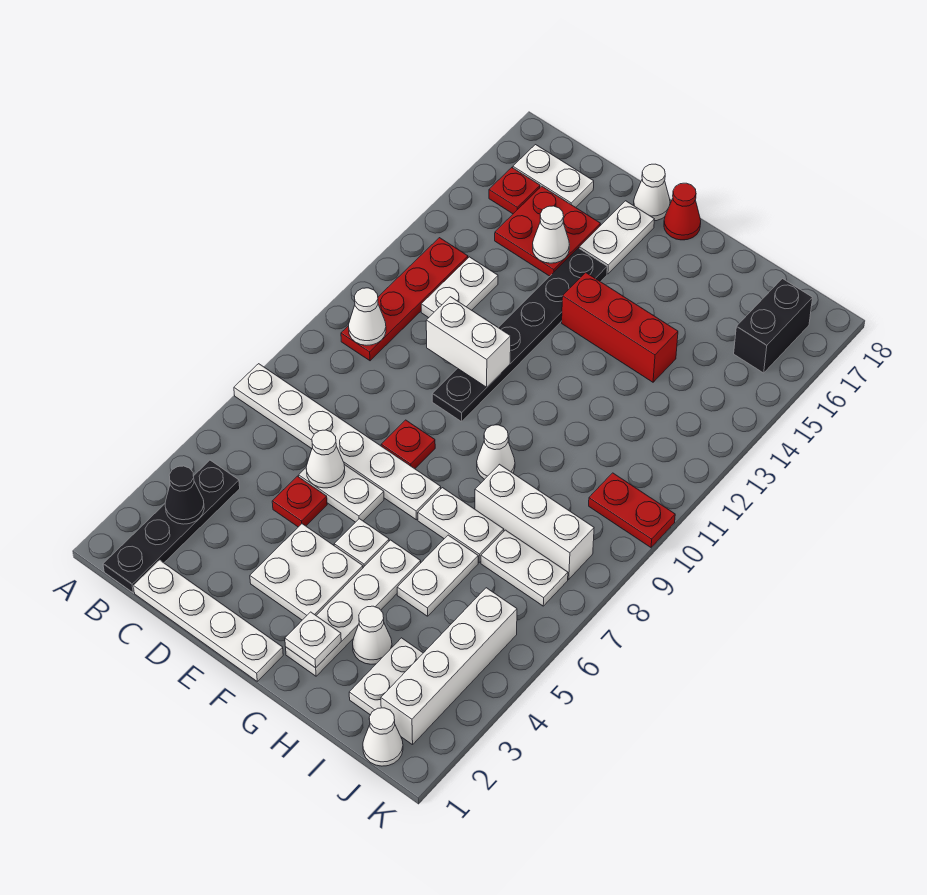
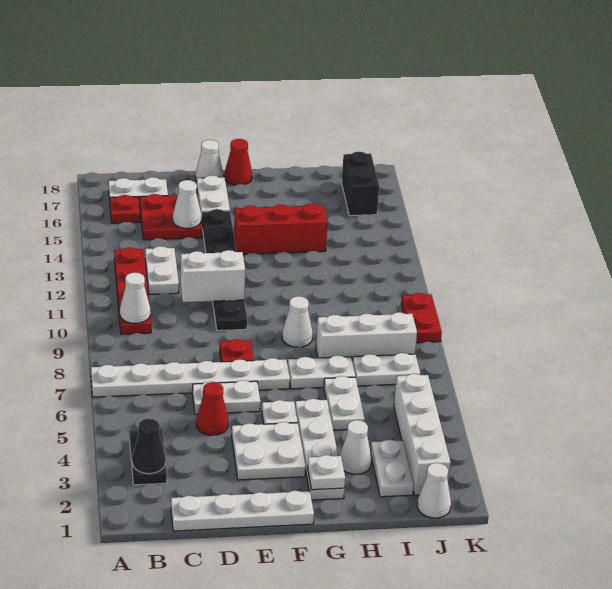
black plate B1:B4 level 1 -> black plate B3:B4 level 1
red plate D5 level 1 -> red cone D5 level 1
white cone D6 level 2 -> none
red plate J10:K10 level 1 -> red plate K9:K10 level 1

